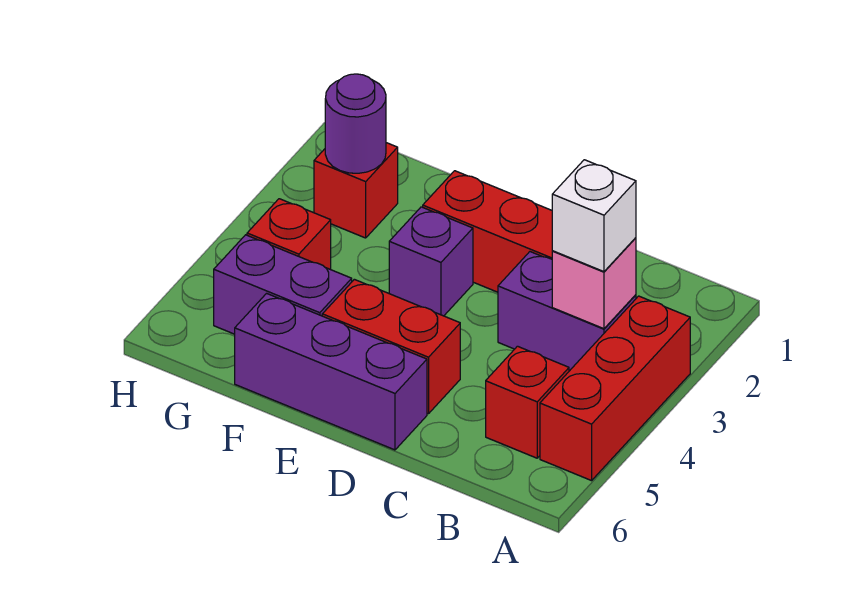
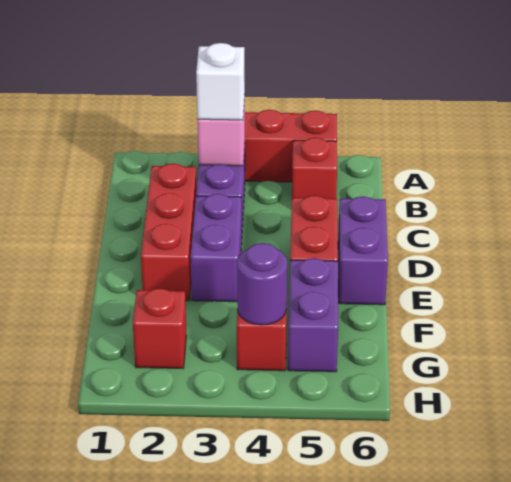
purple brick D6:F6 level 1 -> purple brick D6:E6 level 1
purple brick E3 level 1 -> purple brick D3:E3 level 1
purple round brick G2 level 2 -> purple round brick G4 level 2

